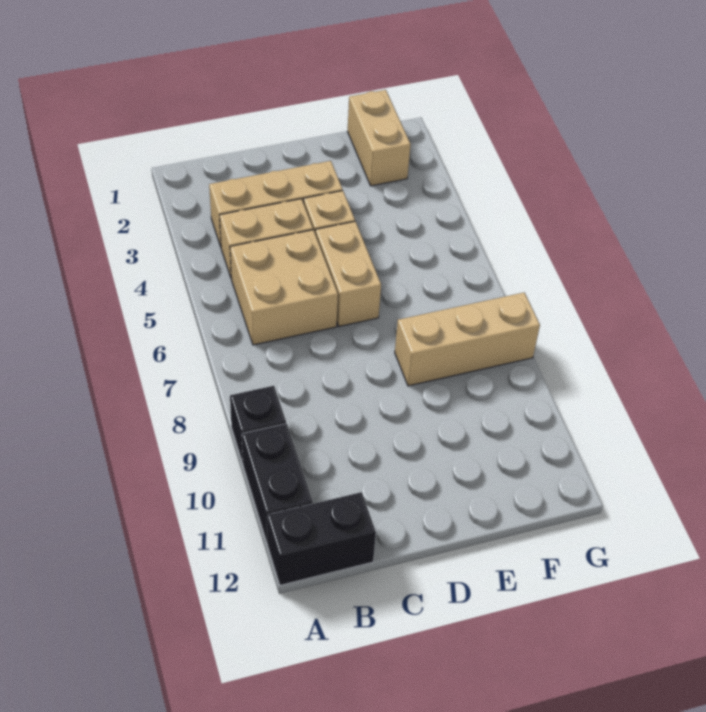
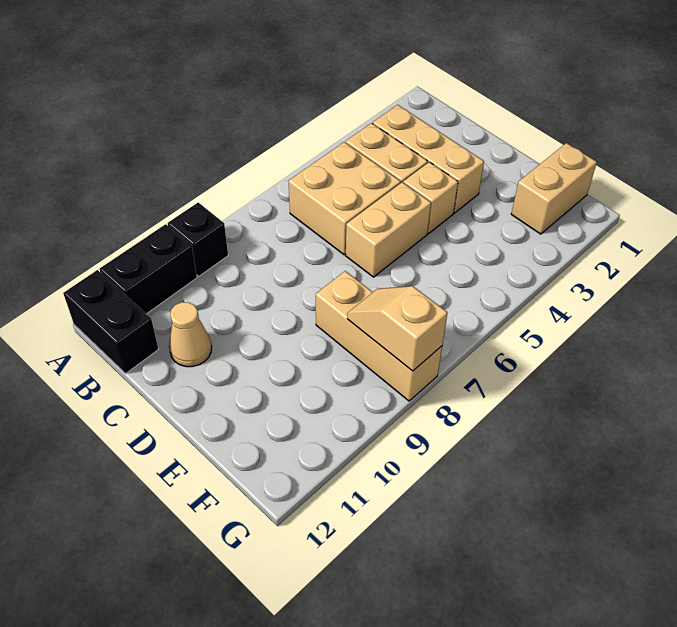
none -> tan cone C11 level 1
none -> tan slope F8:G8 level 2 top G

